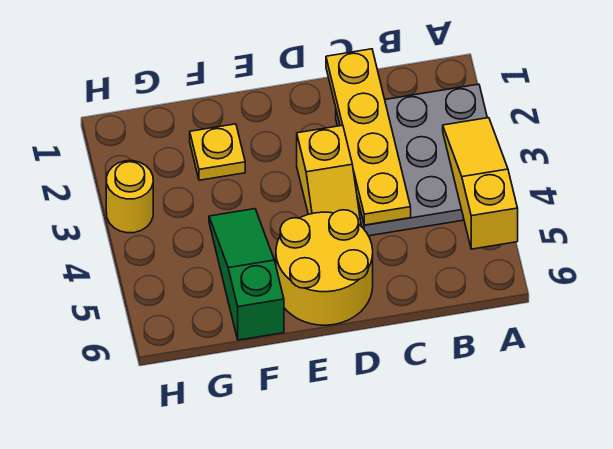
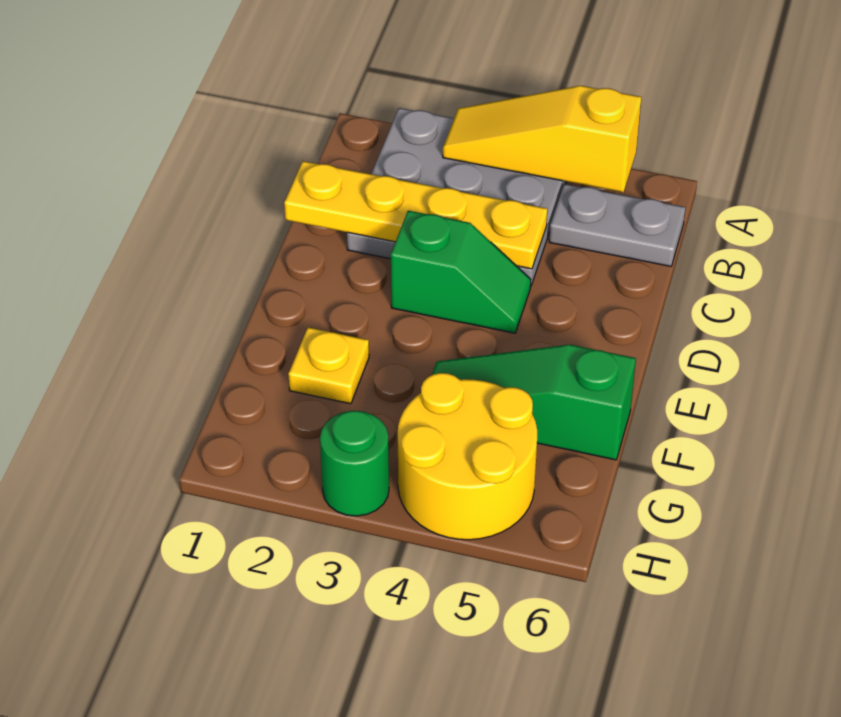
none -> grey plate B5:B6 level 1
yellow slope D3:D4 level 1 top 3 -> green slope D3:D4 level 1 top 3
yellow round brick D5:E6 level 1 -> yellow round brick G4:H5 level 1
yellow round brick H3 level 1 -> green round brick H3 level 1

